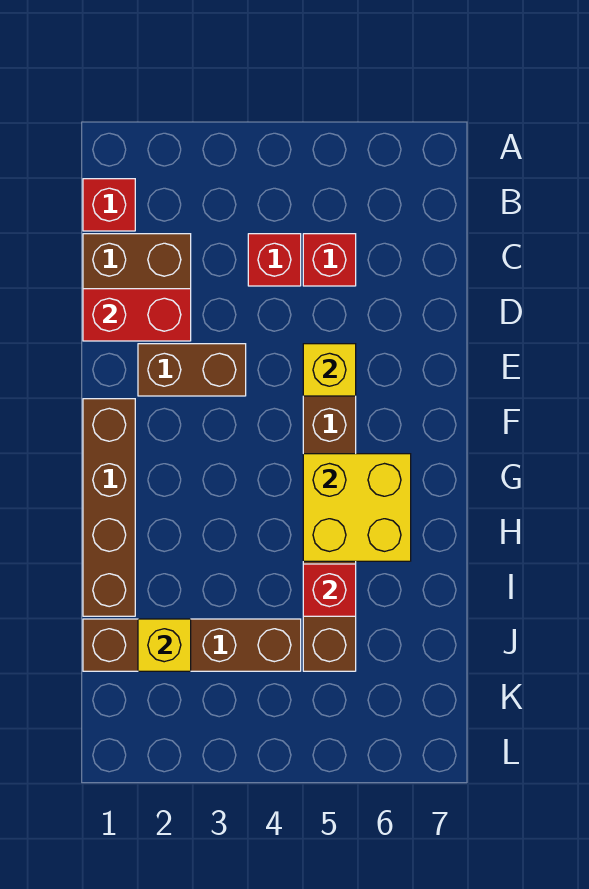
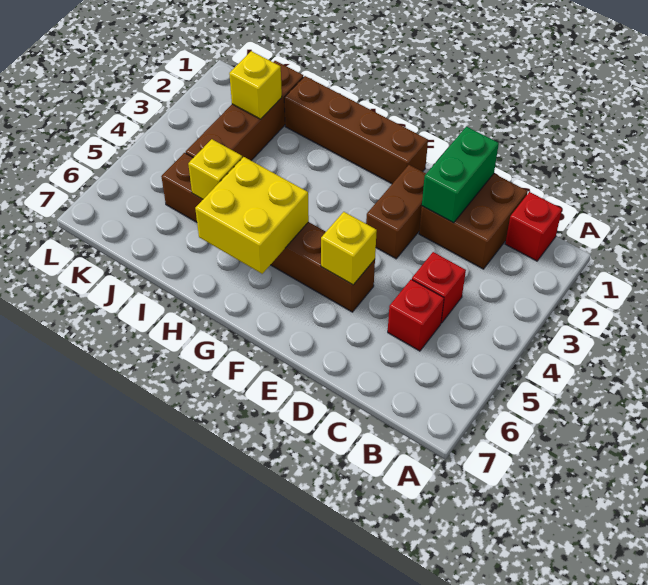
red brick D1:D2 level 2 -> green brick D1:D2 level 2
red brick I5 level 2 -> yellow brick I5 level 2

